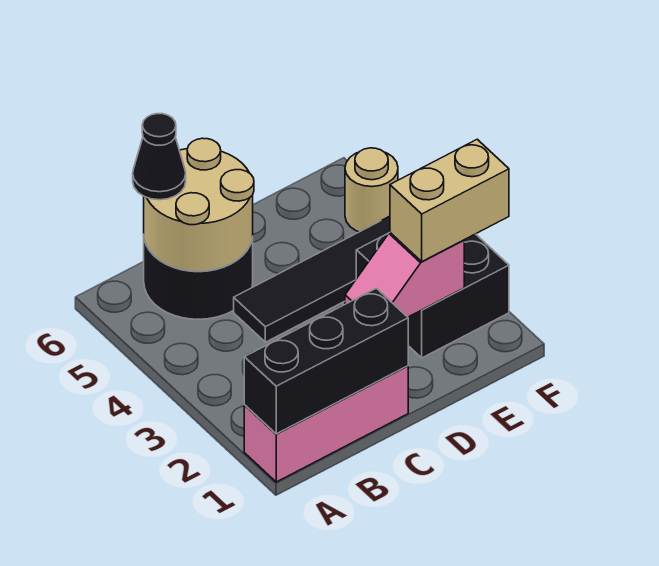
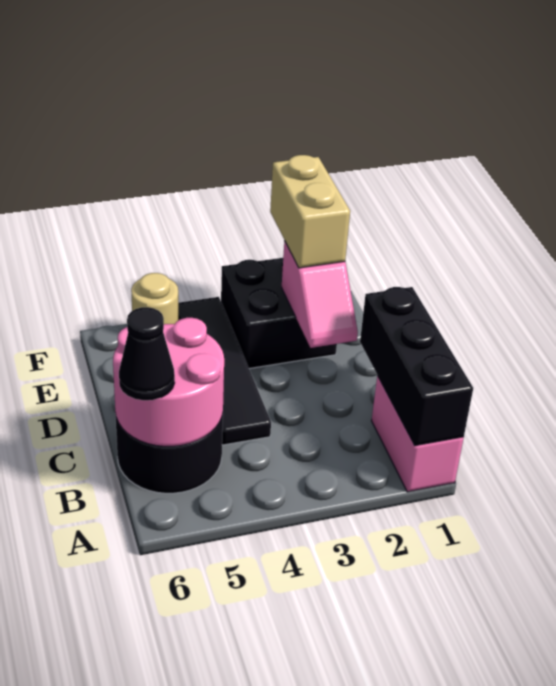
pink brick A1:C1 level 1 -> pink brick A1:B1 level 1
tan round brick B5:C6 level 2 -> pink round brick B5:C6 level 2

